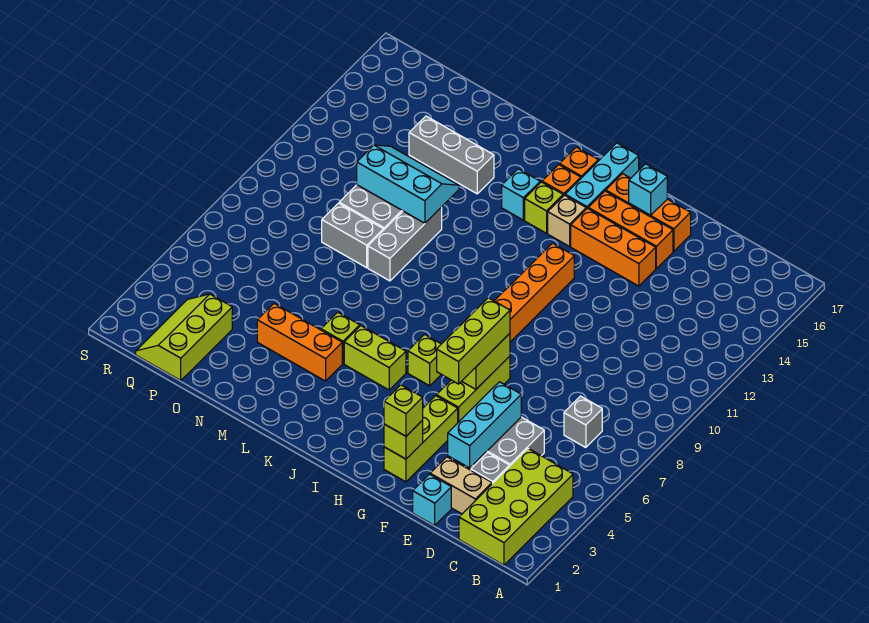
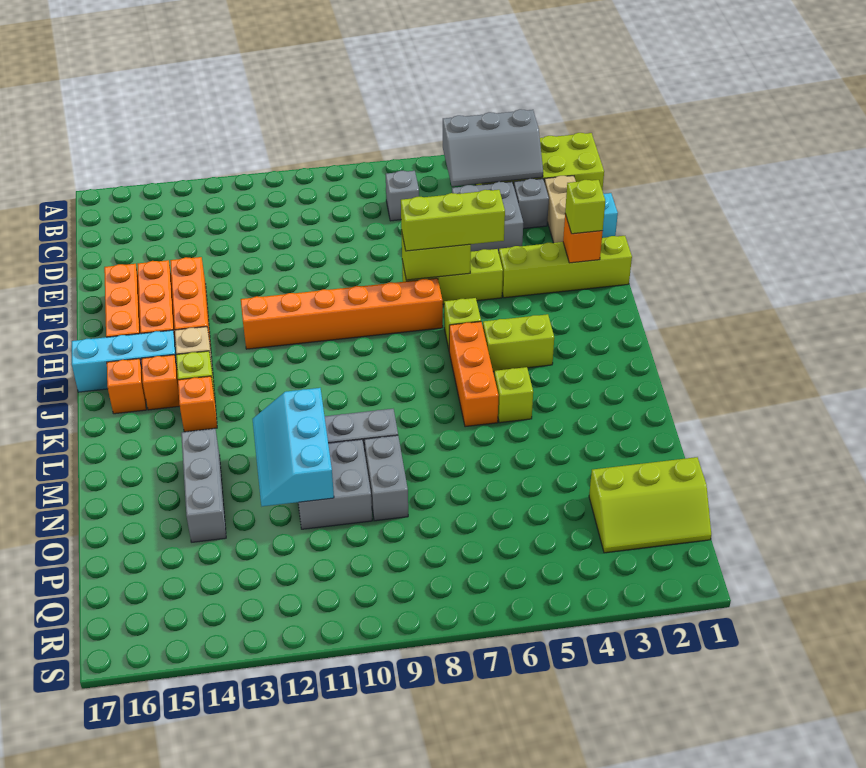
none -> grey slope B3:C5 level 2 top B
cyan brick E3:E5 level 2 -> none
lime brick G2:G4 level 1 -> lime brick G1:G4 level 1
lime brick G2 level 2 -> orange brick G2 level 2
cyan brick G16 level 2 -> none
lime brick J5:K5 level 1 -> lime brick J4:J5 level 1
cyan brick K14 level 1 -> orange brick K14 level 1
orange brick L4:N4 level 1 -> orange brick J6:L6 level 1

